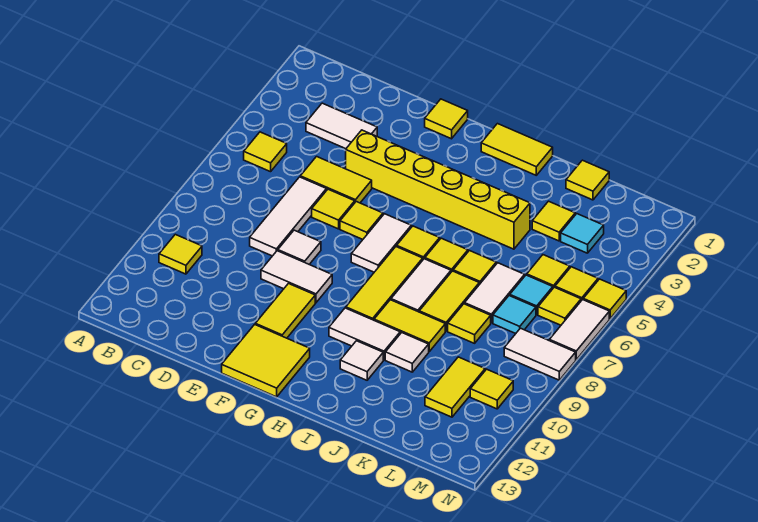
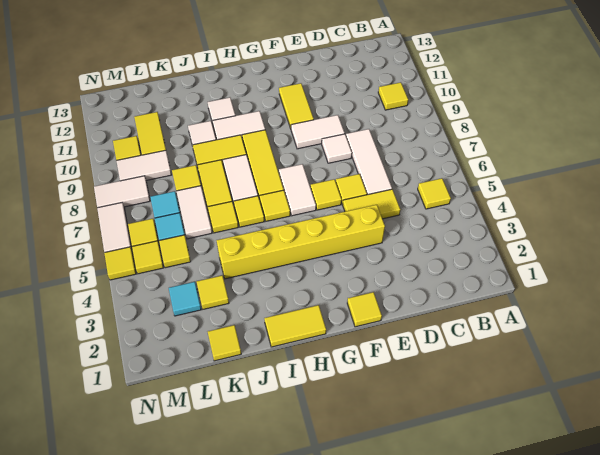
white tile C3:D3 level 1 -> white tile L9:M9 level 1
yellow tile F12:G13 level 1 -> none

